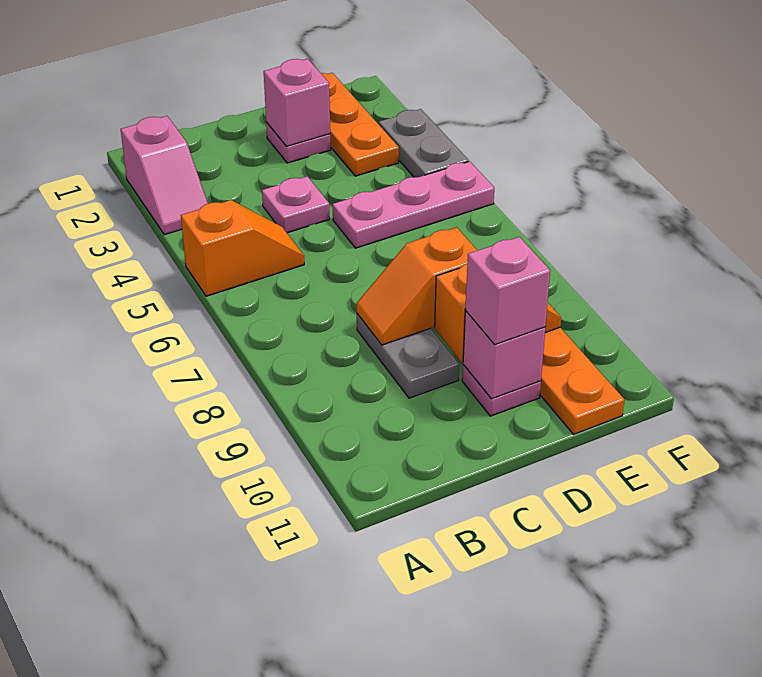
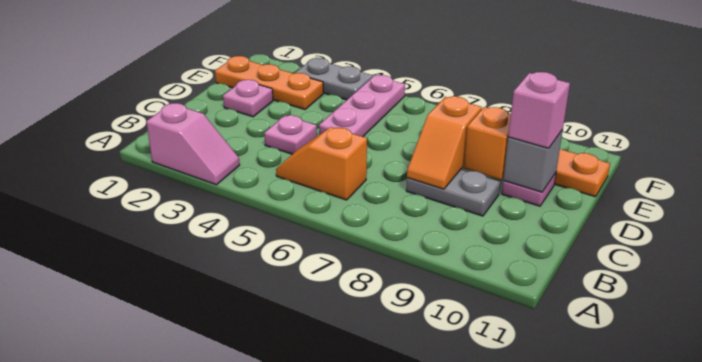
orange slope A5:B5 level 1 top A -> orange slope B5:B6 level 1 top 6
pink brick D2 level 2 -> none
pink brick D10 level 2 -> grey brick D10 level 2

